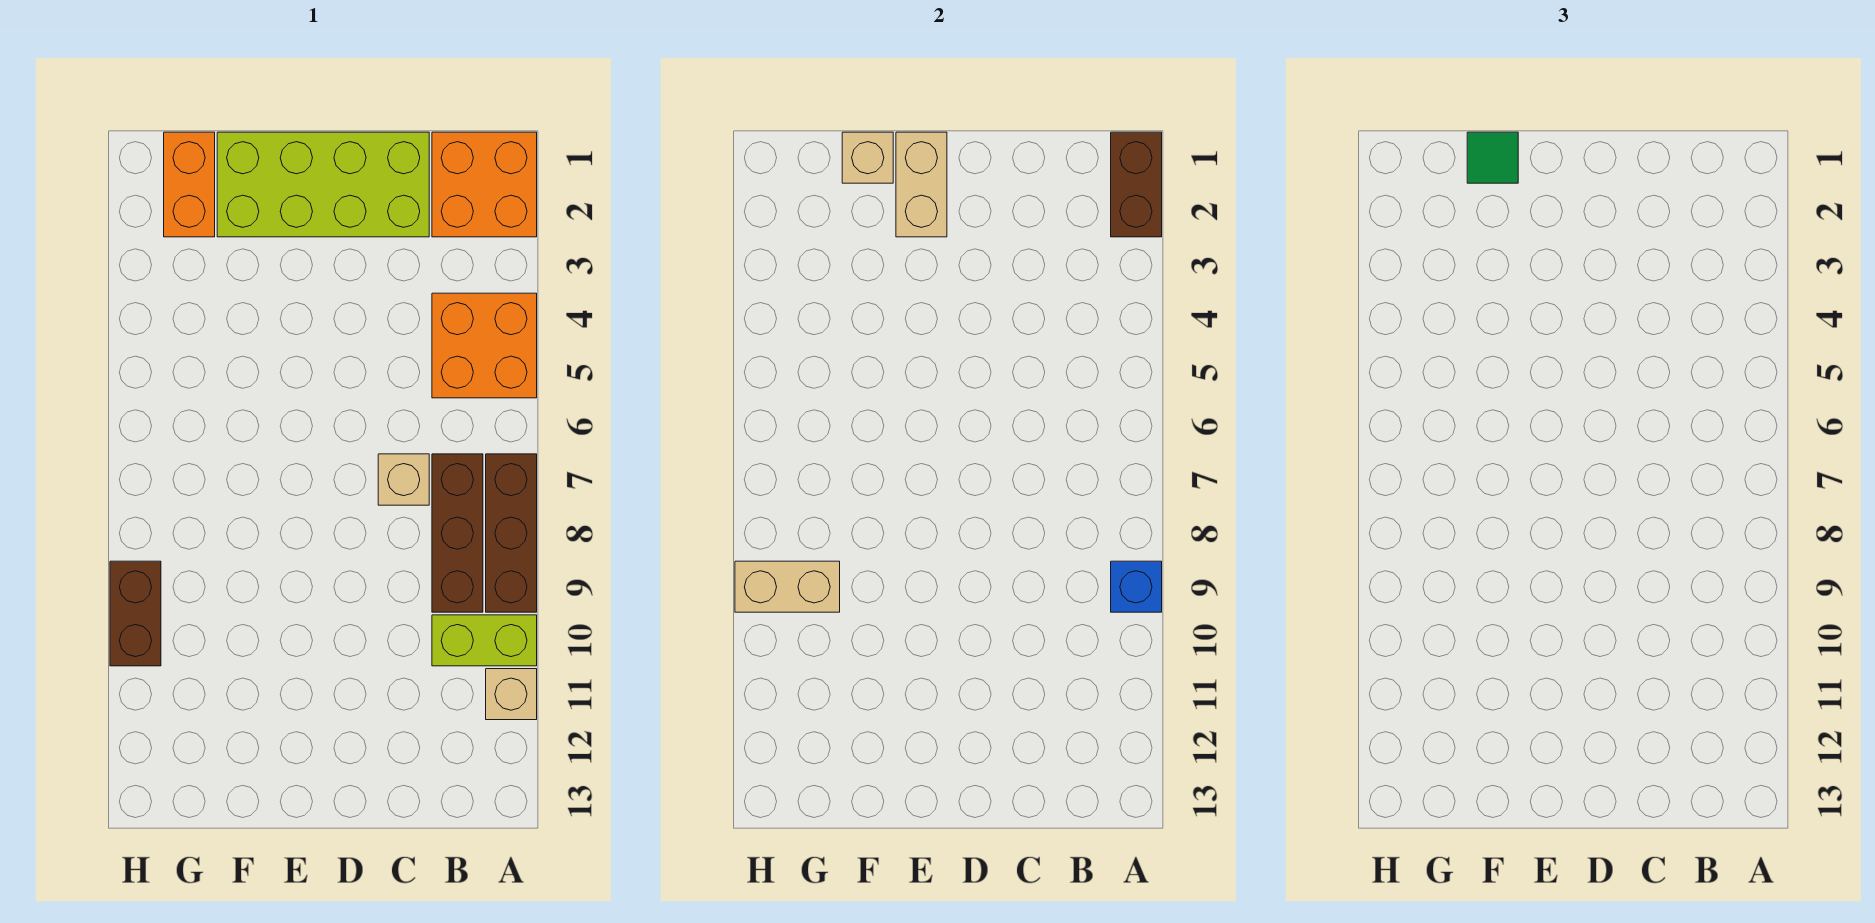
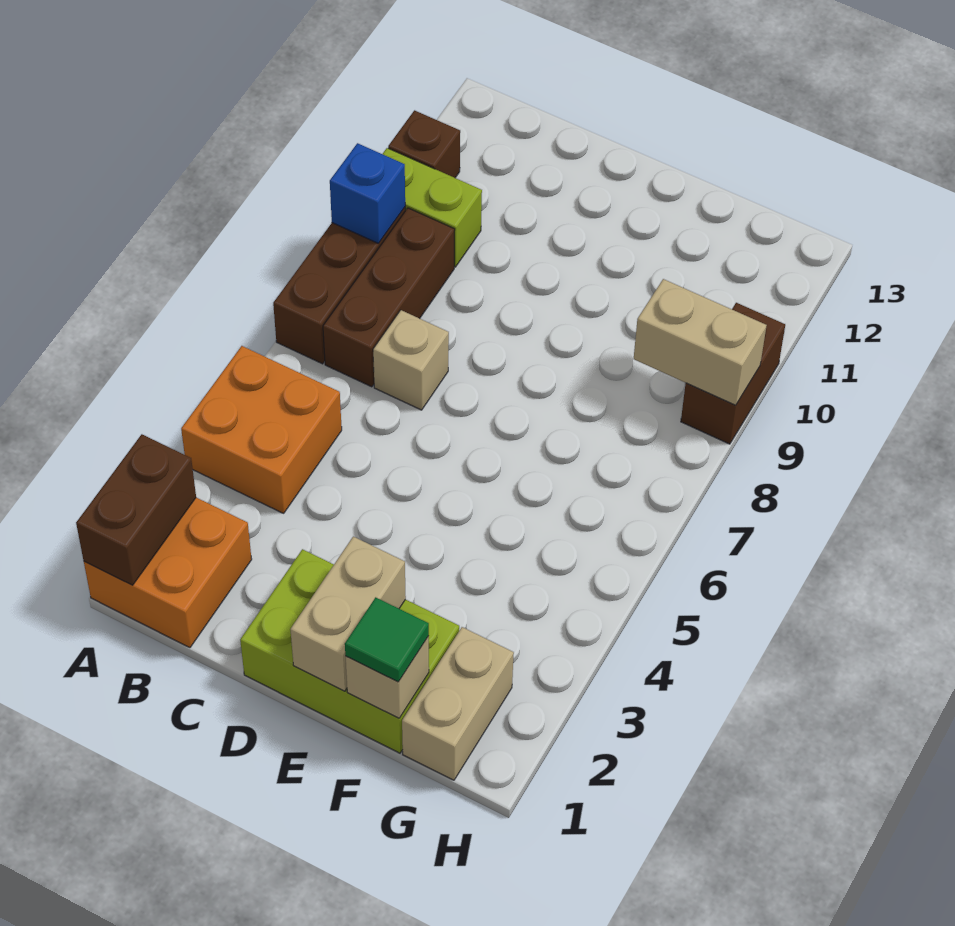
tan brick A11 level 1 -> brown brick A11 level 1
lime brick C1:F2 level 1 -> lime brick D1:F2 level 1
orange brick G1:G2 level 1 -> tan brick G1:G2 level 1

